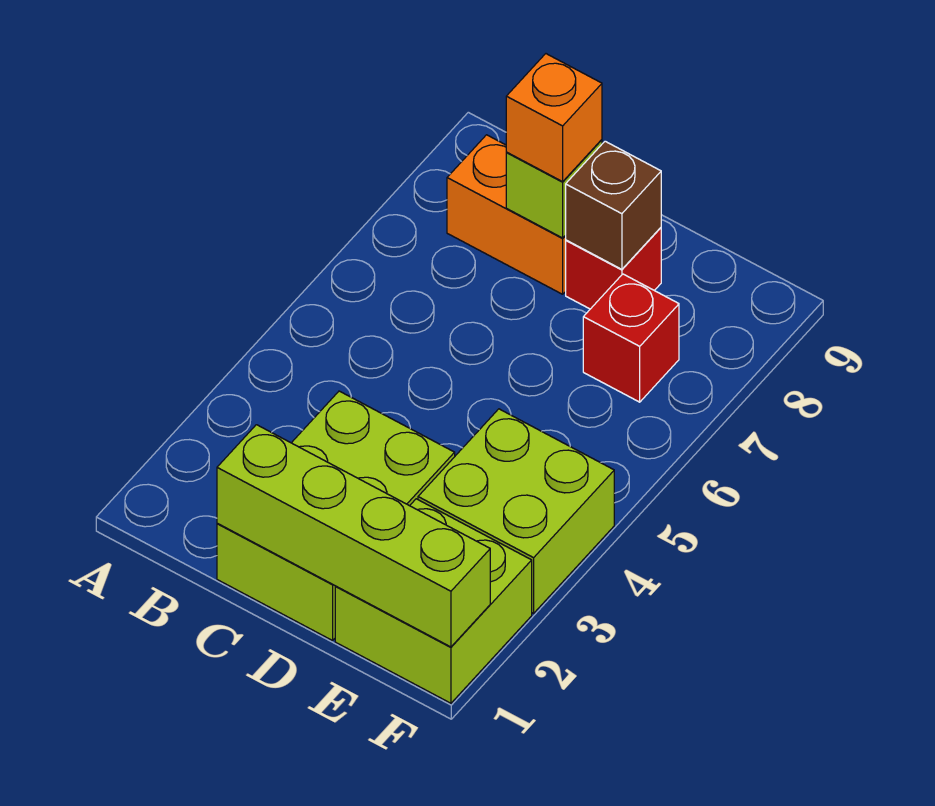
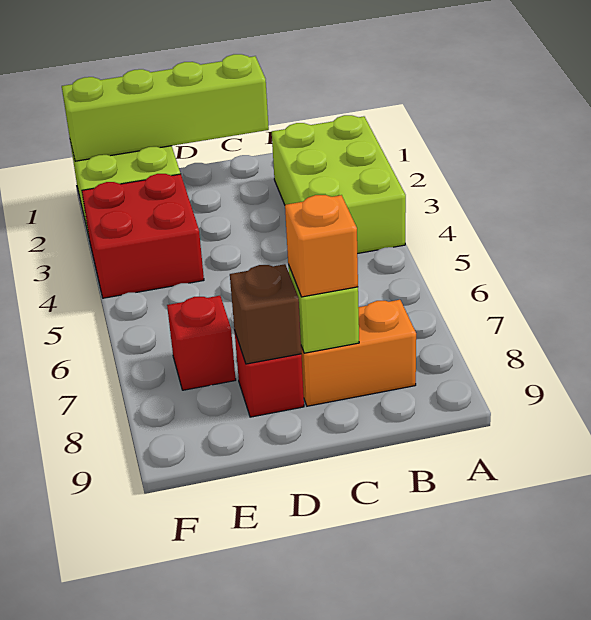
lime brick C1:D3 level 1 -> lime brick A2:B4 level 1
lime brick E3:F4 level 1 -> red brick E3:F4 level 1

